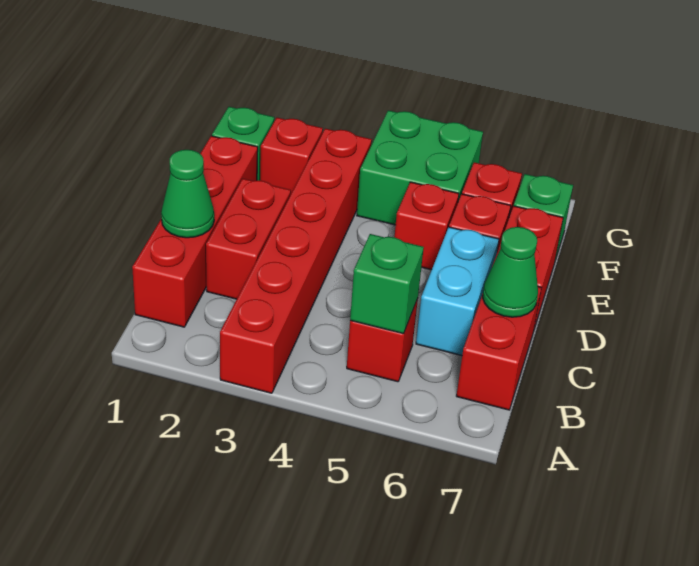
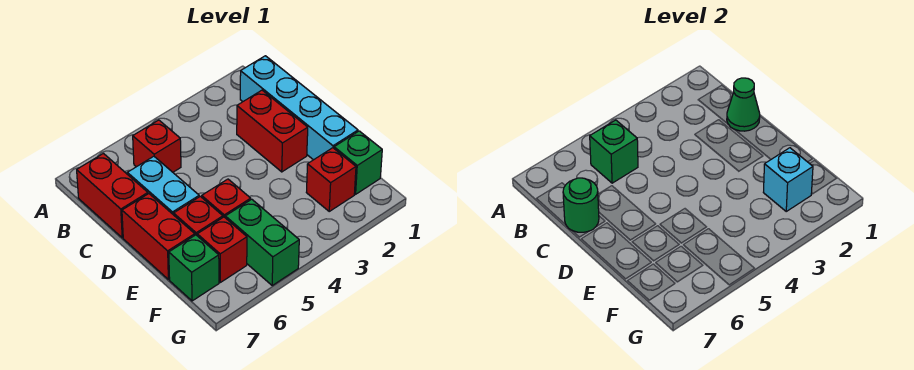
red brick A3:F3 level 1 -> none
red brick B1:E1 level 1 -> cyan brick B1:E1 level 1
green cone C7 level 2 -> green round brick C7 level 2
none -> cyan brick F2 level 2
green brick F4:G5 level 1 -> green brick F5:G5 level 1

